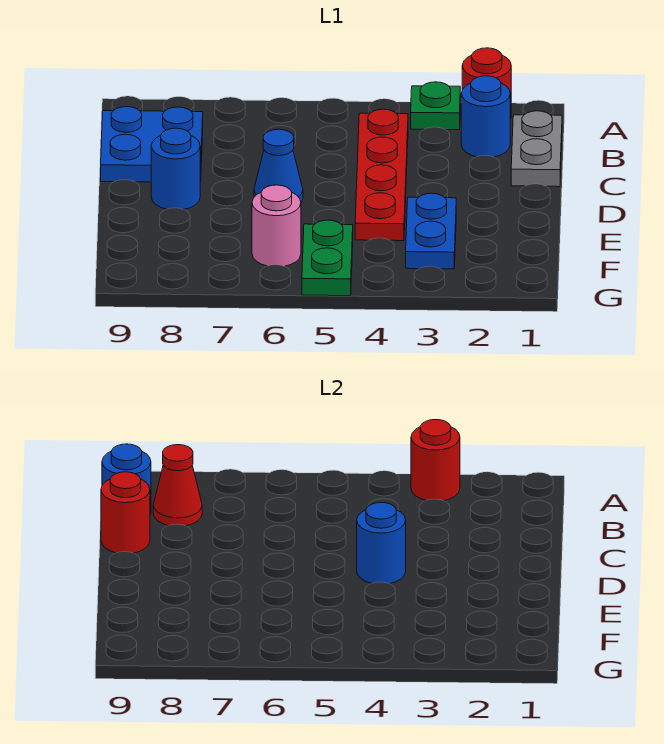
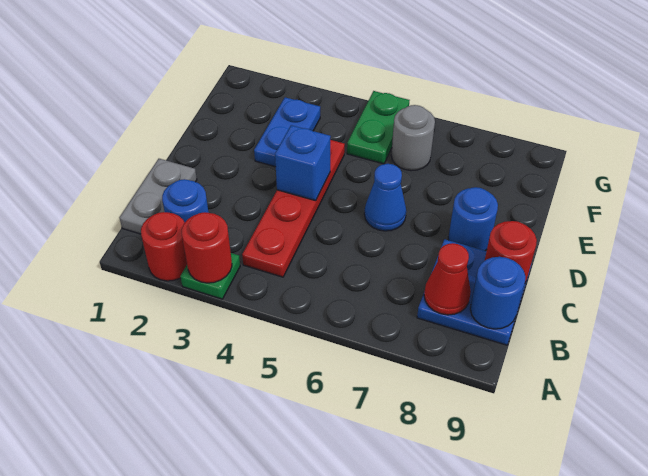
blue round brick D4 level 2 -> blue brick D4 level 2
pink round brick F6 level 1 -> grey round brick F6 level 1

